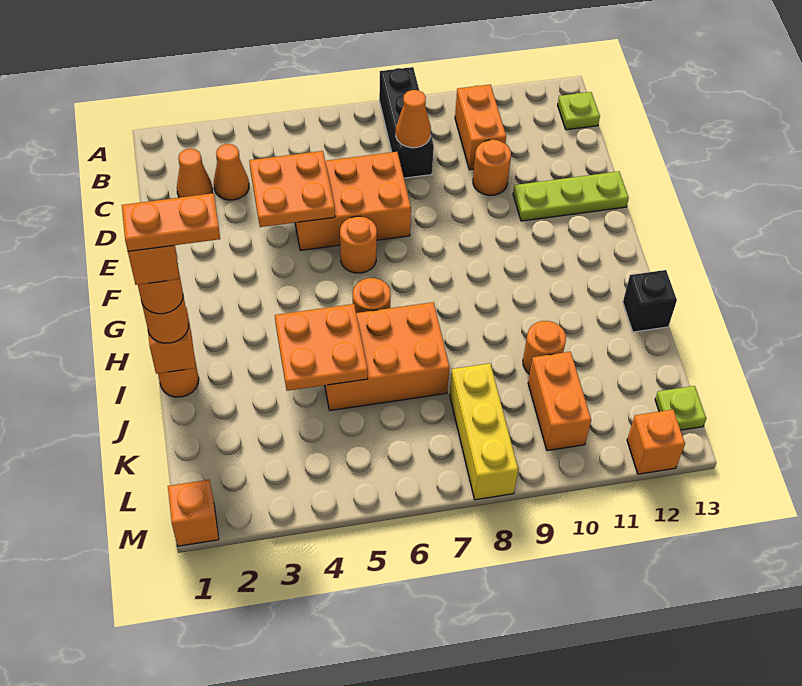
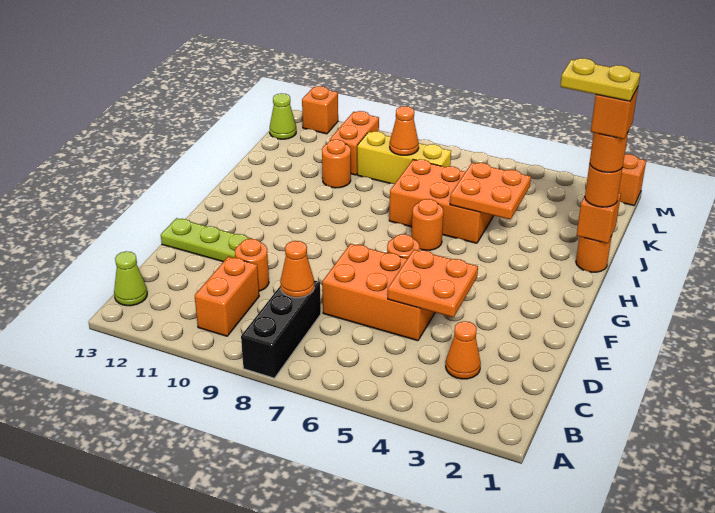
lime plate B13 level 1 -> lime cone B13 level 1
orange cone C2 level 1 -> orange cone K8 level 2
orange plate I1:I2 level 6 -> yellow plate I1:I2 level 6
black brick I13 level 1 -> none
yellow brick K8:M8 level 1 -> yellow brick K7:K9 level 1
lime plate L13 level 1 -> lime cone L13 level 1

